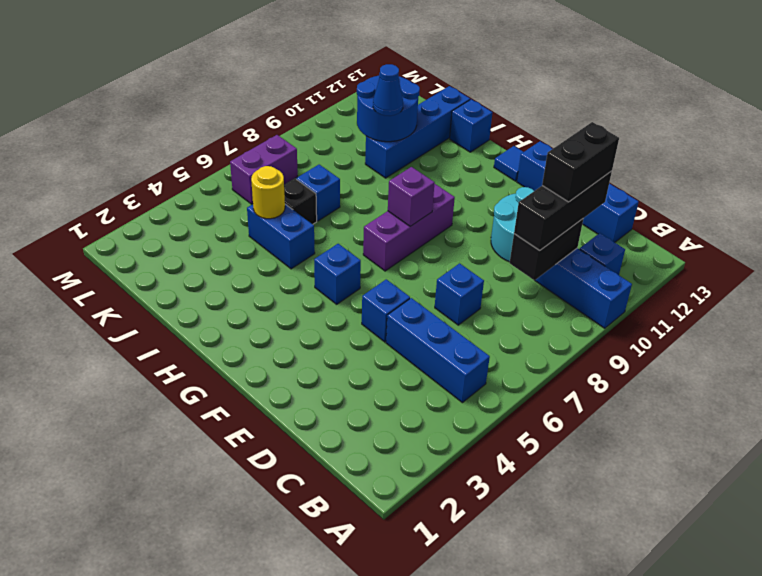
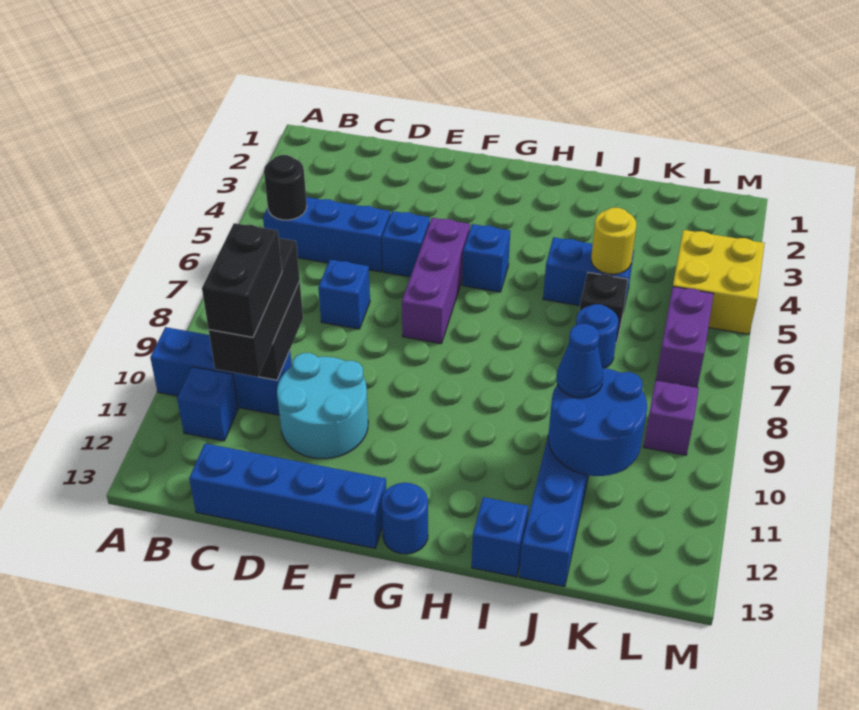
none -> black round brick B5 level 2
purple brick G7:G9 level 1 -> purple brick F5:F7 level 1
purple brick G8 level 2 -> purple brick L9 level 1
blue tile G13 level 1 -> blue round brick G13 level 1
blue brick J7 level 1 -> blue round brick J7 level 1
none -> yellow brick L4:M5 level 1

